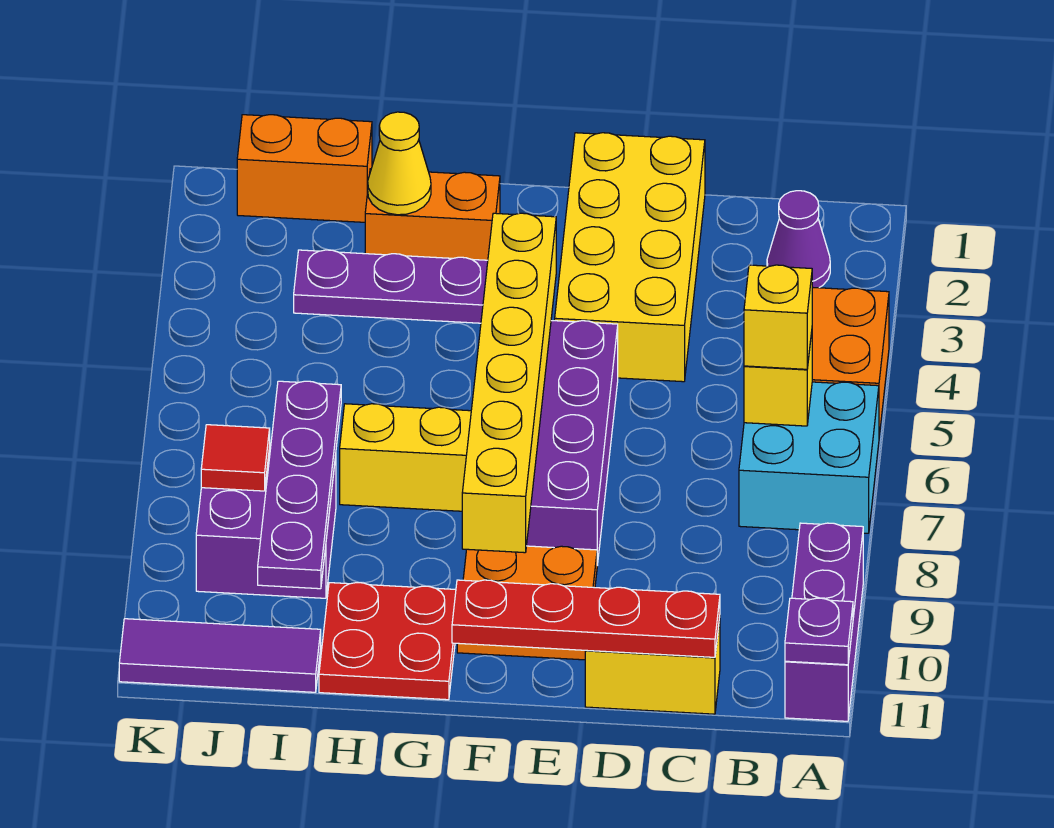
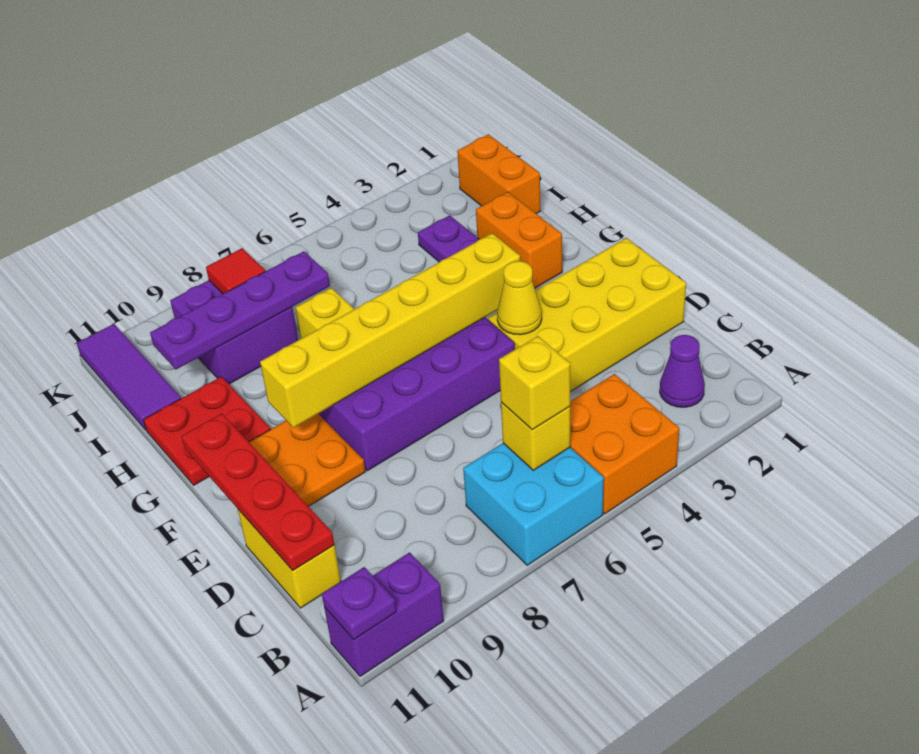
purple brick A9:A11 level 1 -> purple brick A10:A11 level 1
yellow cone H2 level 2 -> yellow cone E4 level 2

